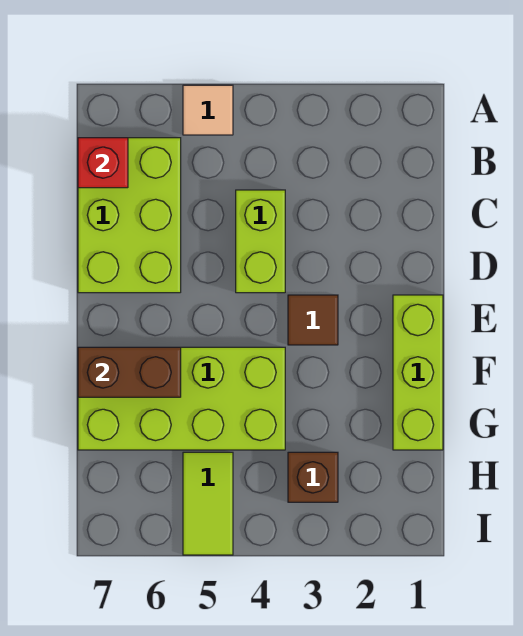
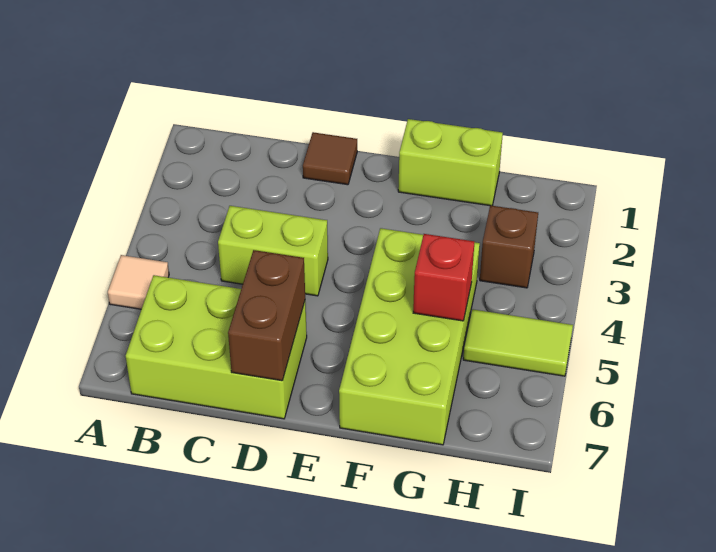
red brick B7 level 2 -> red brick G5 level 2
lime brick E1:G1 level 1 -> lime brick F1:G1 level 1
brown tile E3 level 1 -> brown tile D1 level 1
brown brick F6:F7 level 2 -> brown brick D6:D7 level 2

